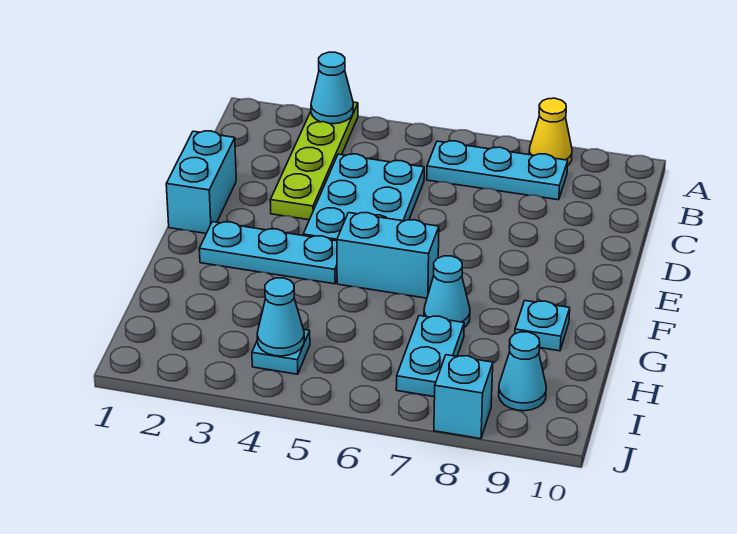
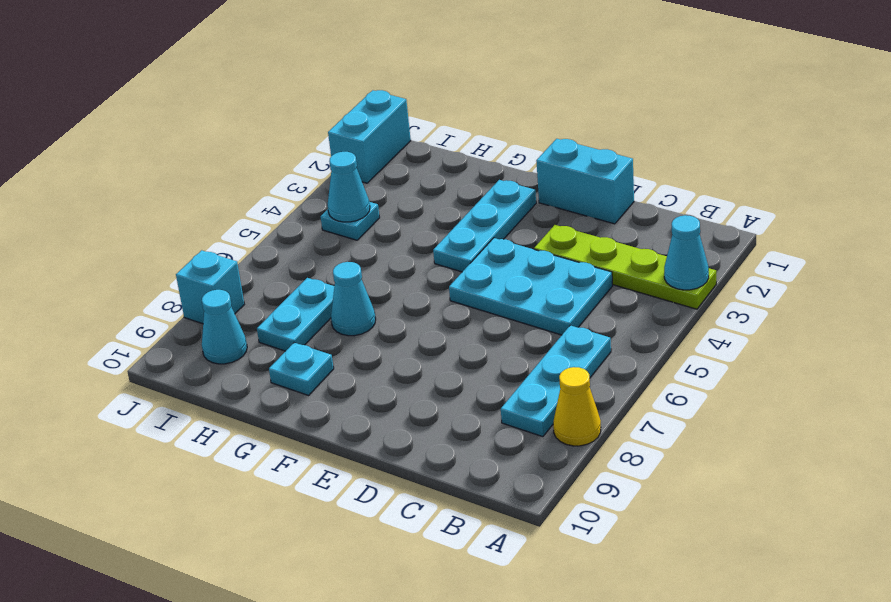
cyan brick F5:F6 level 1 -> cyan brick J1:J2 level 1
cyan plate H7:I7 level 1 -> cyan plate H7:H8 level 1

